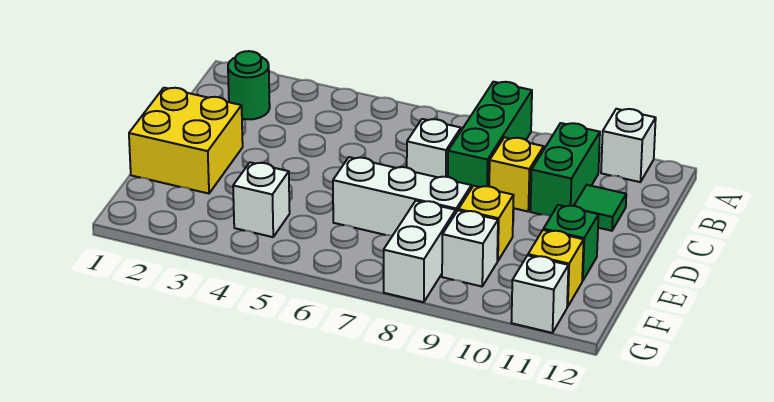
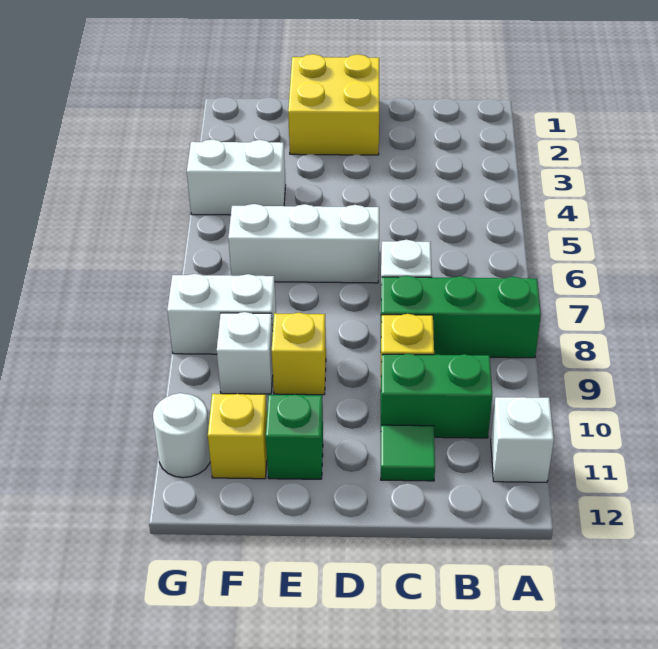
green round brick B2 level 1 -> none
white brick E6:E8 level 1 -> white brick D6:F6 level 1
white brick F4 level 1 -> white brick F4:G4 level 1
white brick G11 level 1 -> white round brick G11 level 1

